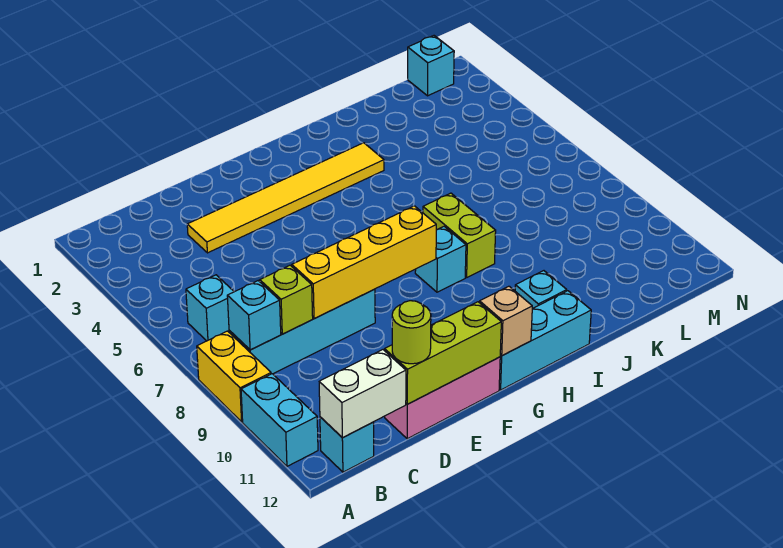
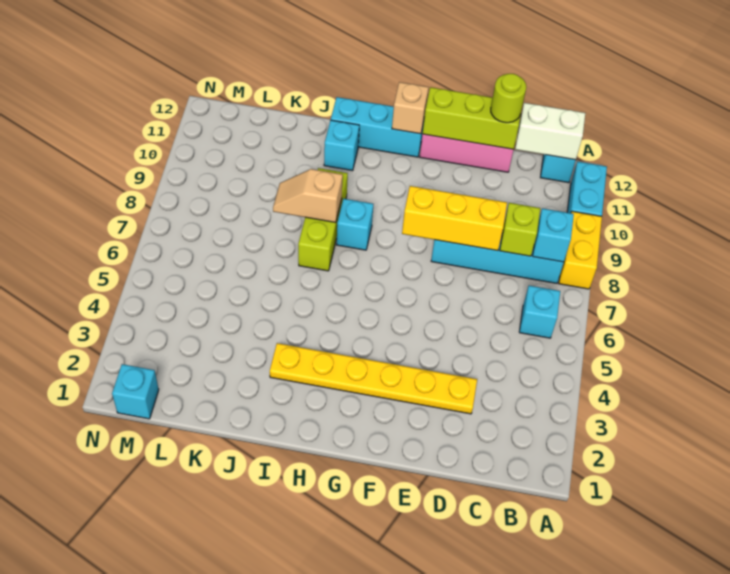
yellow tile D3:I3 level 1 -> yellow plate D3:I3 level 1
yellow brick D8:G8 level 2 -> yellow brick D8:F8 level 2
lime brick I7:I8 level 1 -> lime brick I7:I9 level 1
none -> tan slope I8:J8 level 2 top I

